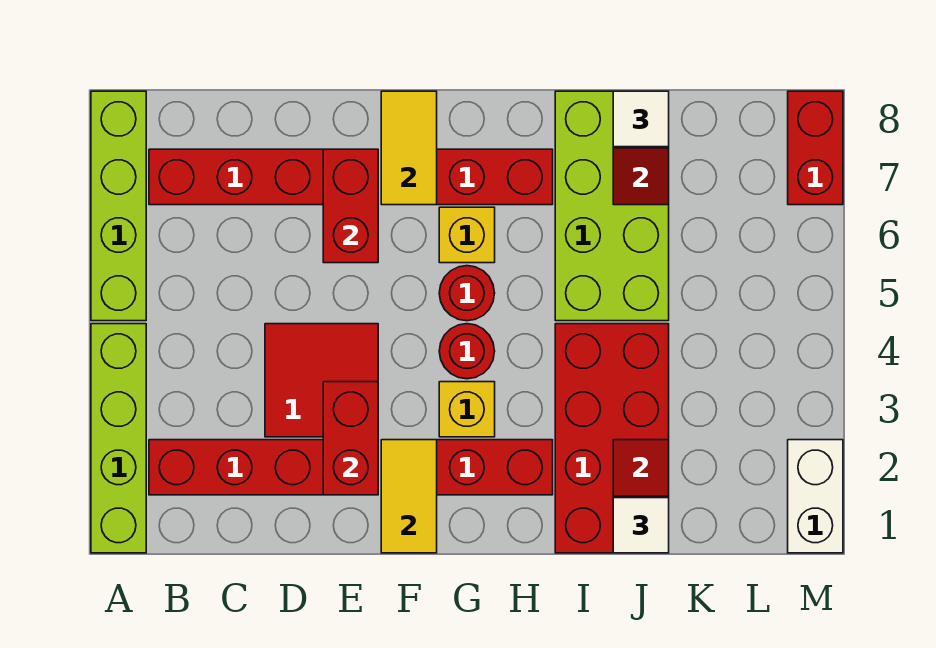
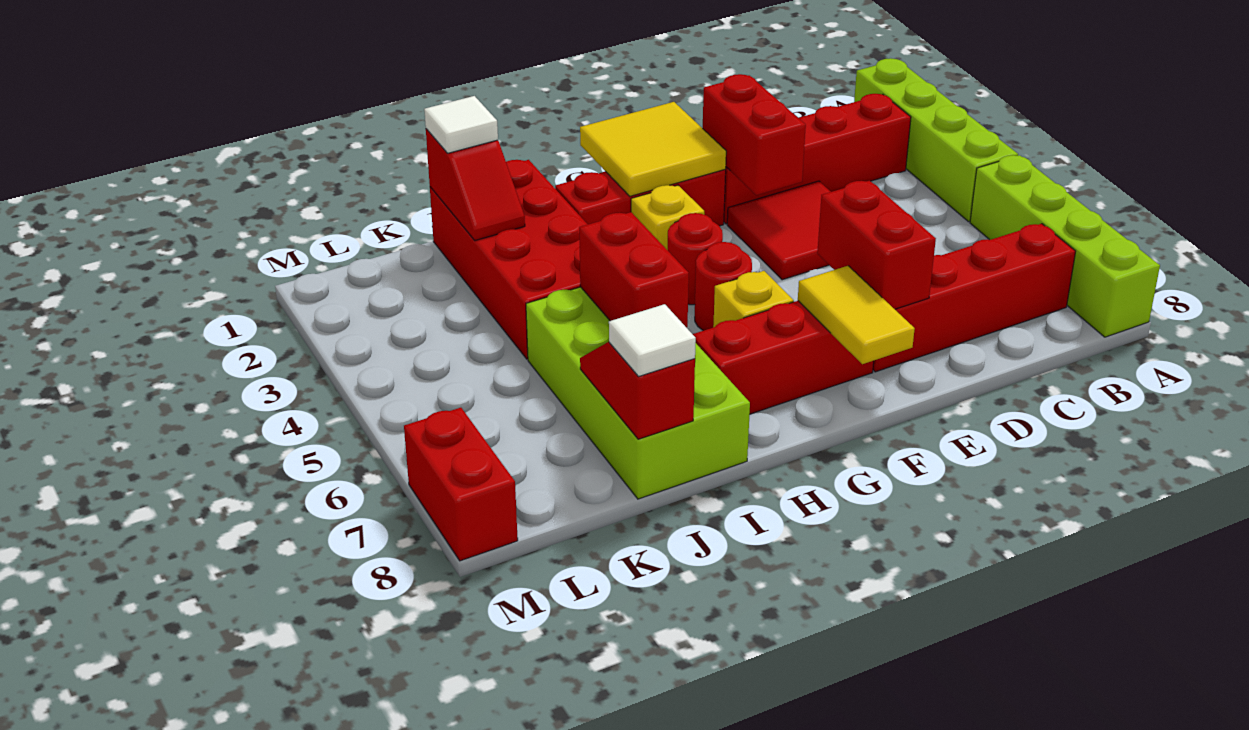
yellow tile F1:F2 level 2 -> yellow tile F1:G2 level 2
none -> red brick I5:I6 level 2
white brick M1:M2 level 1 -> none

